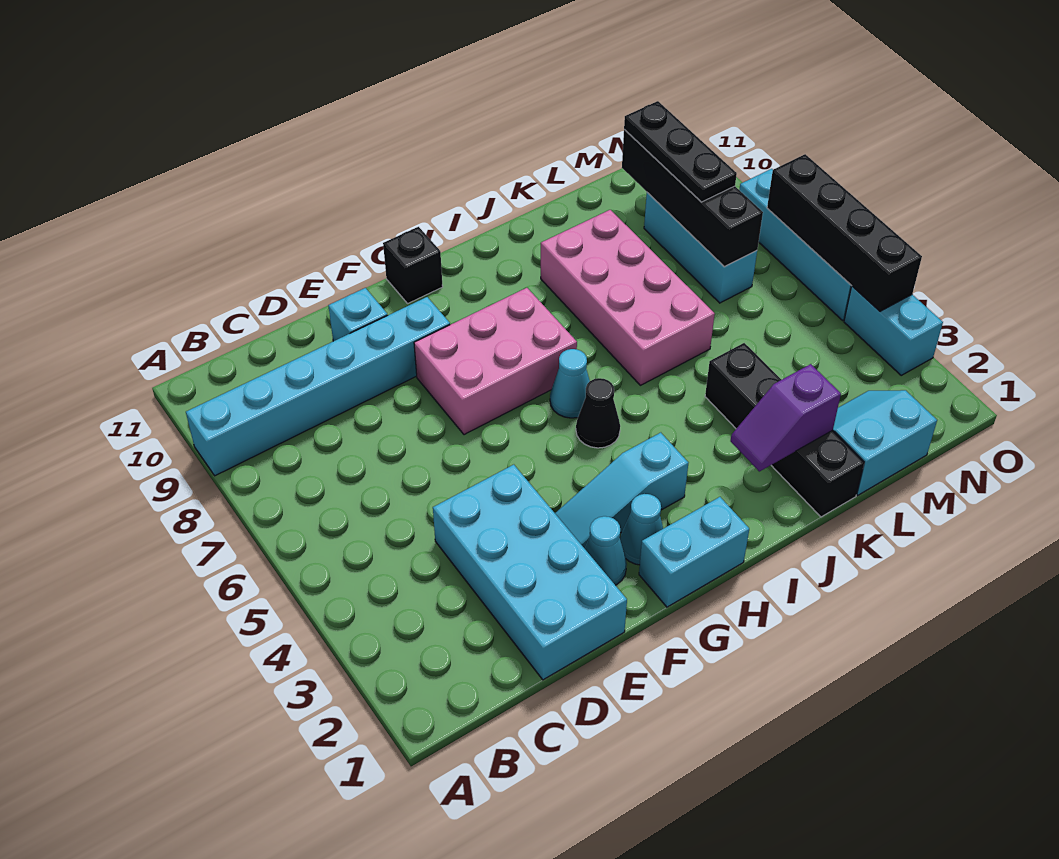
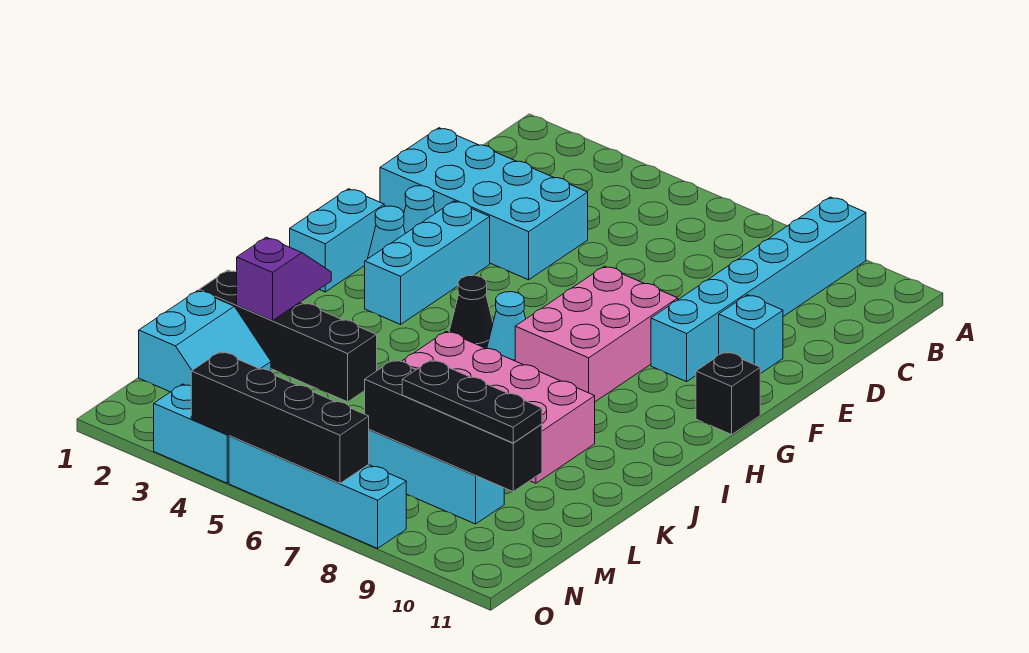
cyan slope F3:H3 level 1 top H -> cyan brick F3:H3 level 1

